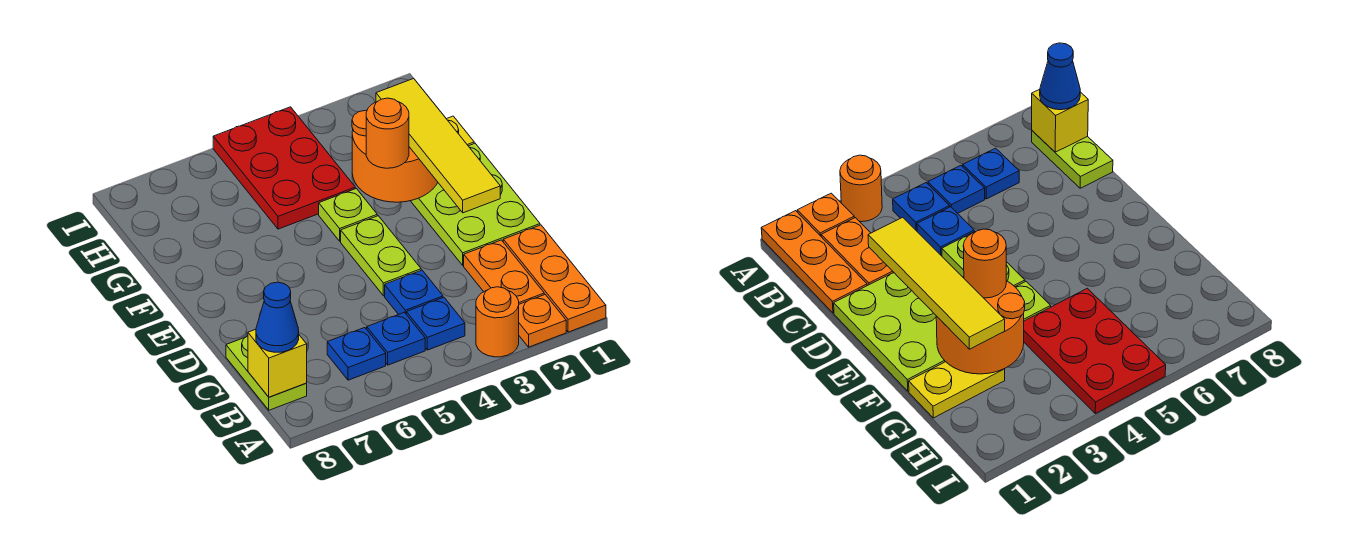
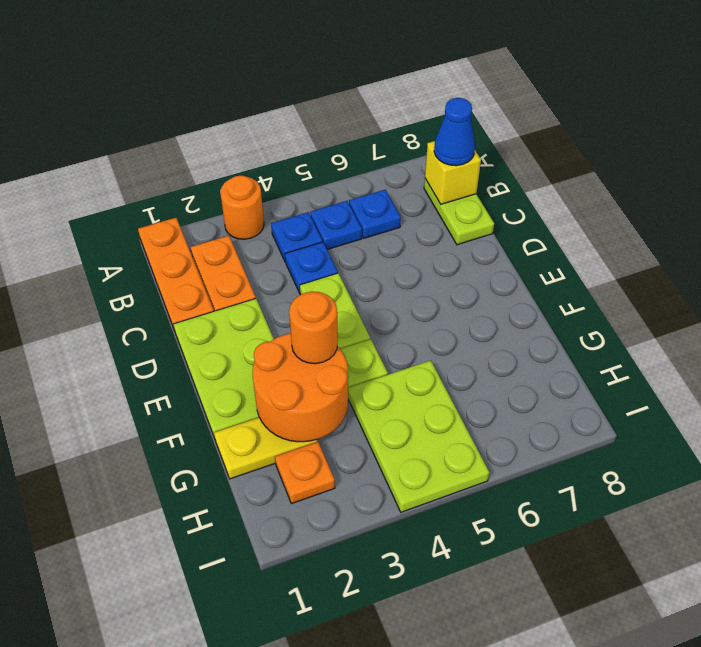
orange plate A2 level 1 -> orange plate H2 level 1
yellow tile D2:G2 level 3 -> none
red plate G4:I5 level 1 -> lime plate G4:I5 level 1

